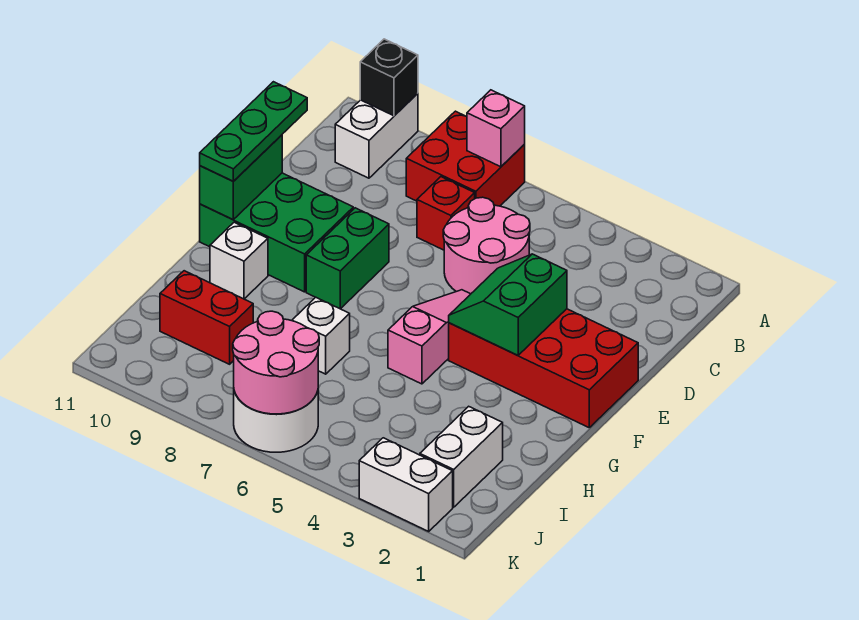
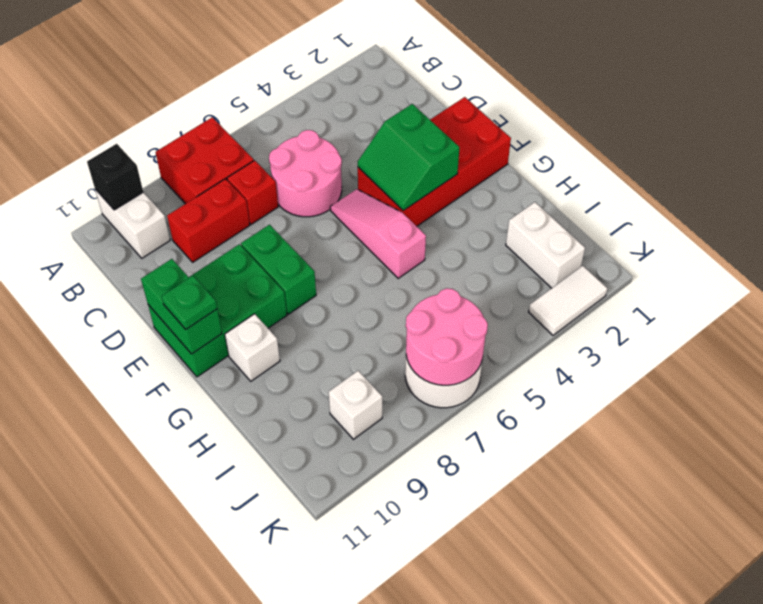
pink brick A7 level 2 -> none
green plate D11:F11 level 3 -> green plate F11 level 3
white brick H7 level 1 -> white brick J9 level 1
red brick I9:I10 level 1 -> red brick C8:C9 level 1
white brick K2:K3 level 1 -> white tile K2:K3 level 1

